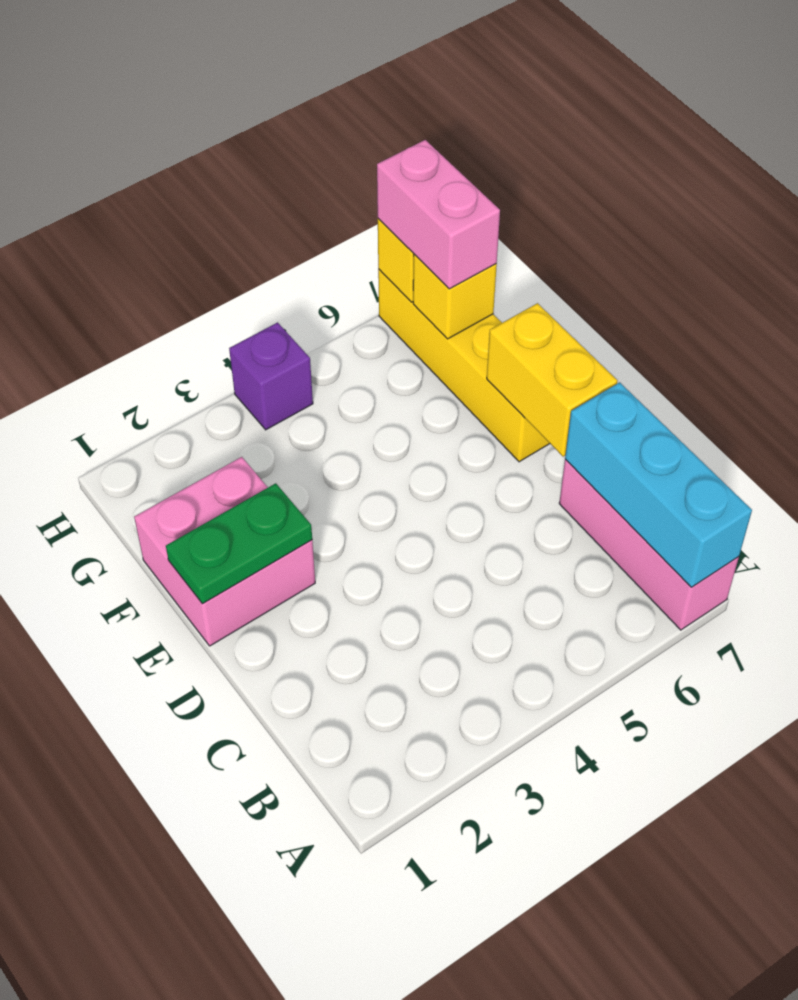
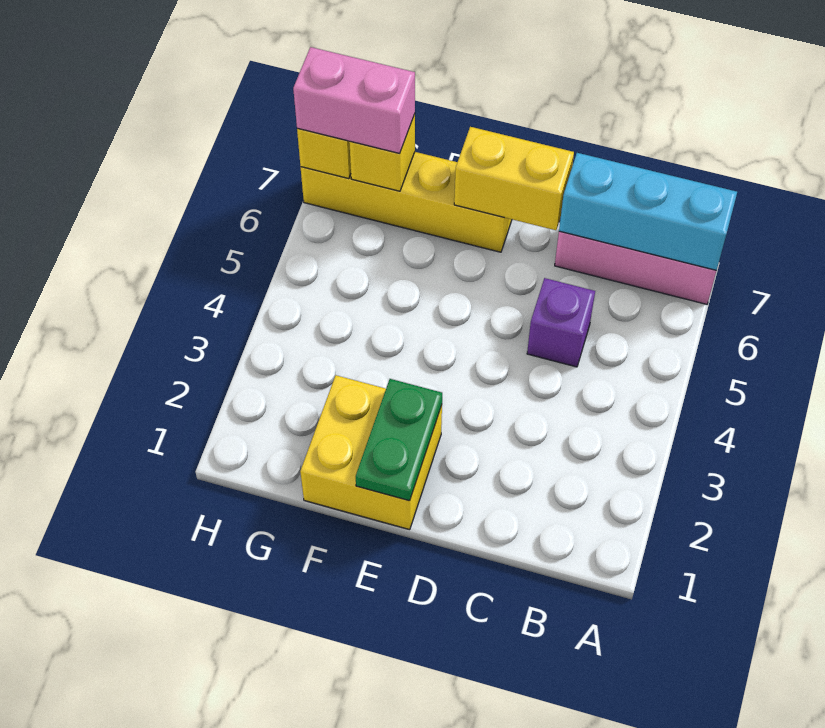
pink brick E1:F2 level 1 -> yellow brick E1:F2 level 1
purple brick H4 level 1 -> purple brick C5 level 1

